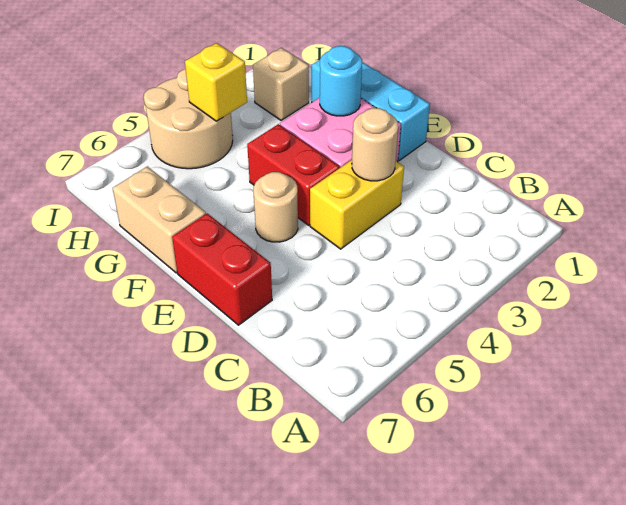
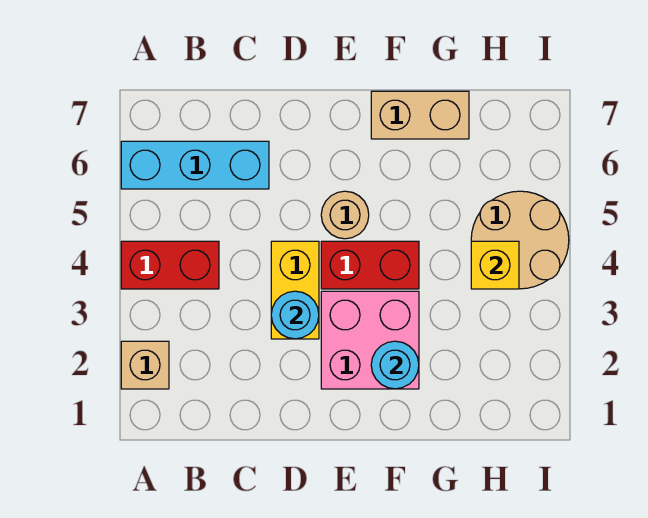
tan round brick D3 level 2 -> cyan round brick D3 level 2
red brick D7:E7 level 1 -> red brick A4:B4 level 1
cyan brick E1:G1 level 1 -> cyan brick A6:C6 level 1
tan brick H2 level 1 -> tan brick A2 level 1

